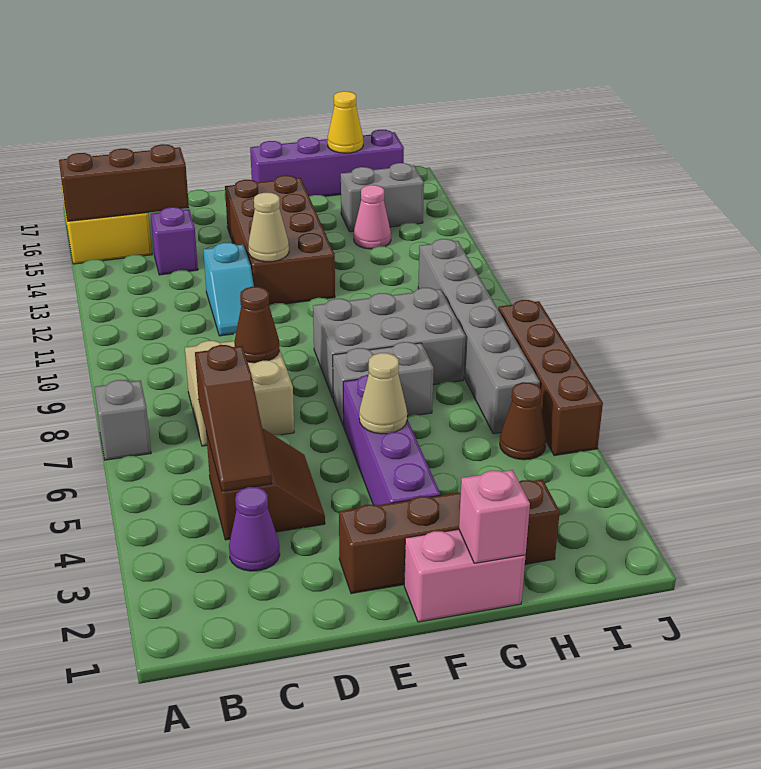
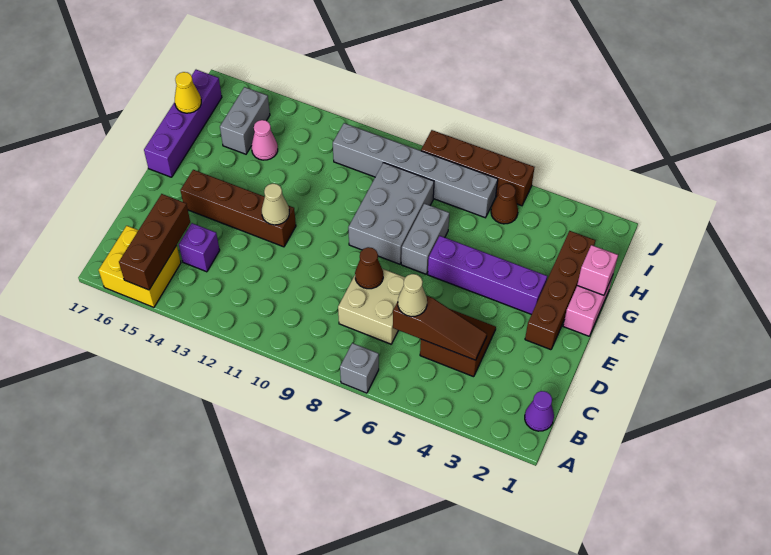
purple cone C3 level 1 -> purple cone B1 level 1
cyan slope D11:D12 level 1 top 12 -> none
brown brick E12:F15 level 1 -> brown brick E12:E15 level 1
tan cone F5 level 2 -> tan cone C6 level 3

